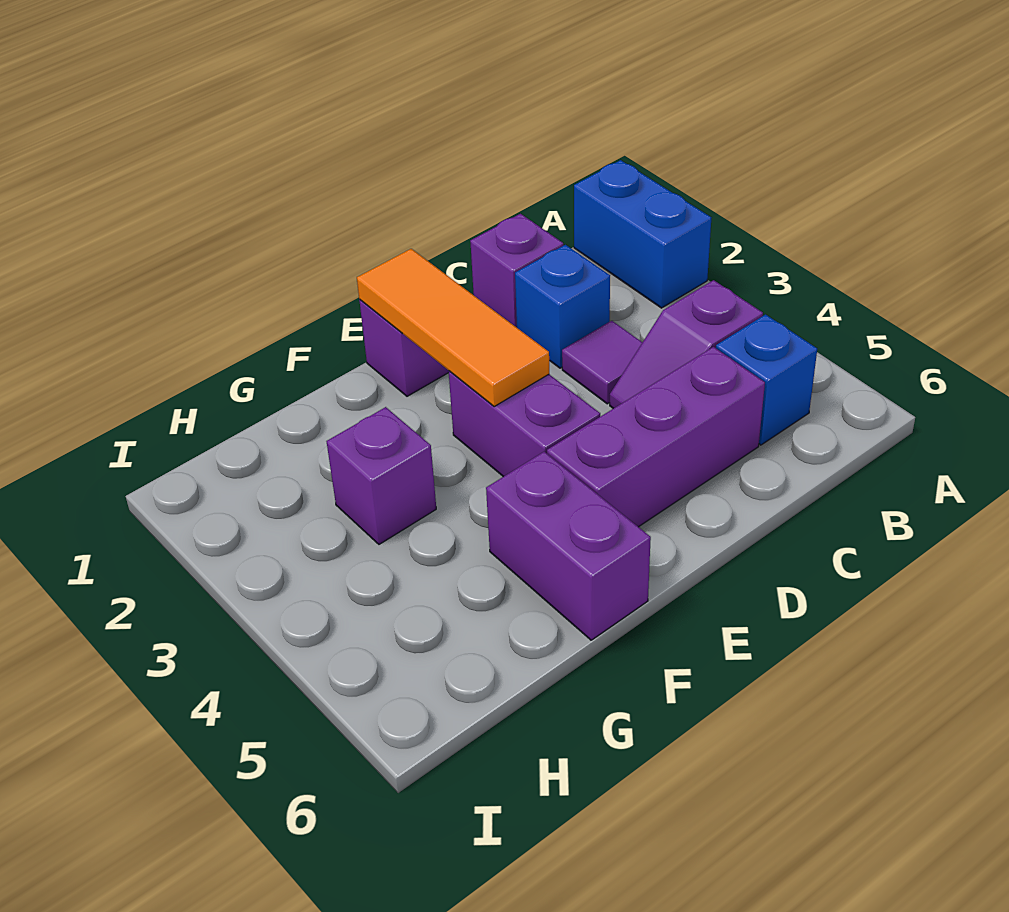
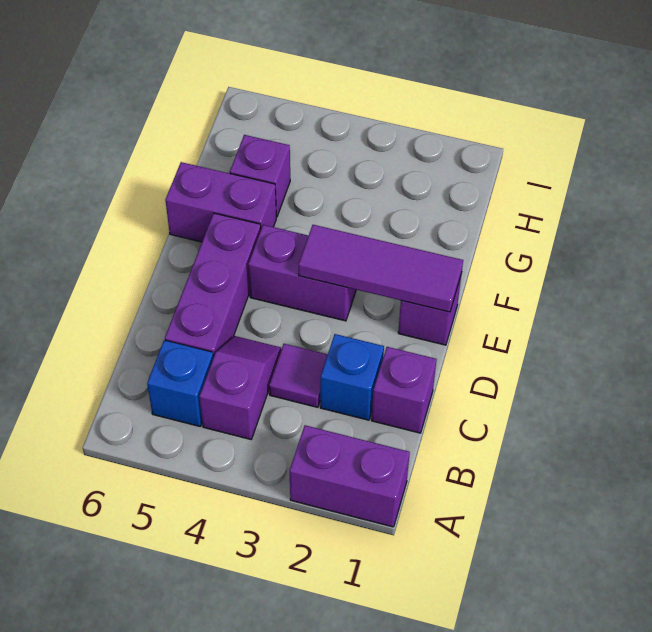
blue brick A1:A2 level 1 -> purple brick A1:A2 level 1
orange tile E1:E3 level 2 -> purple tile E1:E3 level 2
purple brick G3 level 1 -> purple brick G5 level 1

